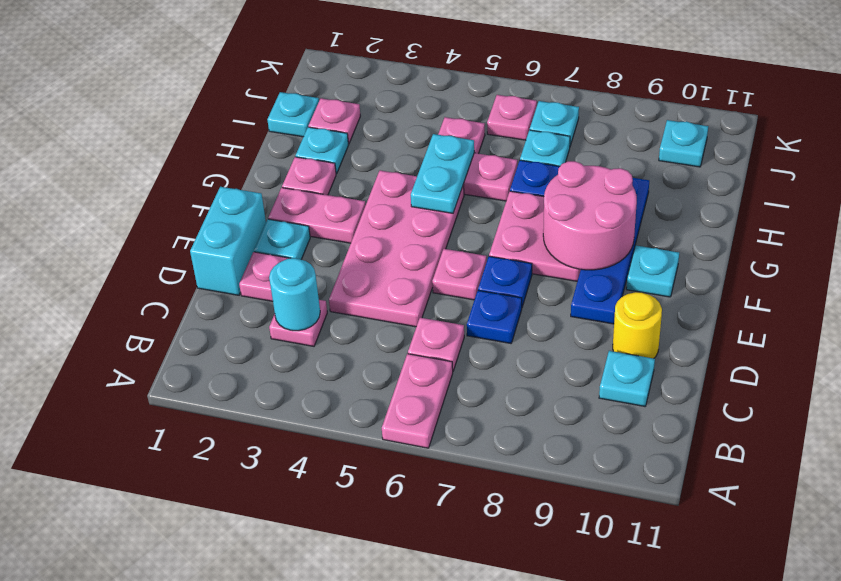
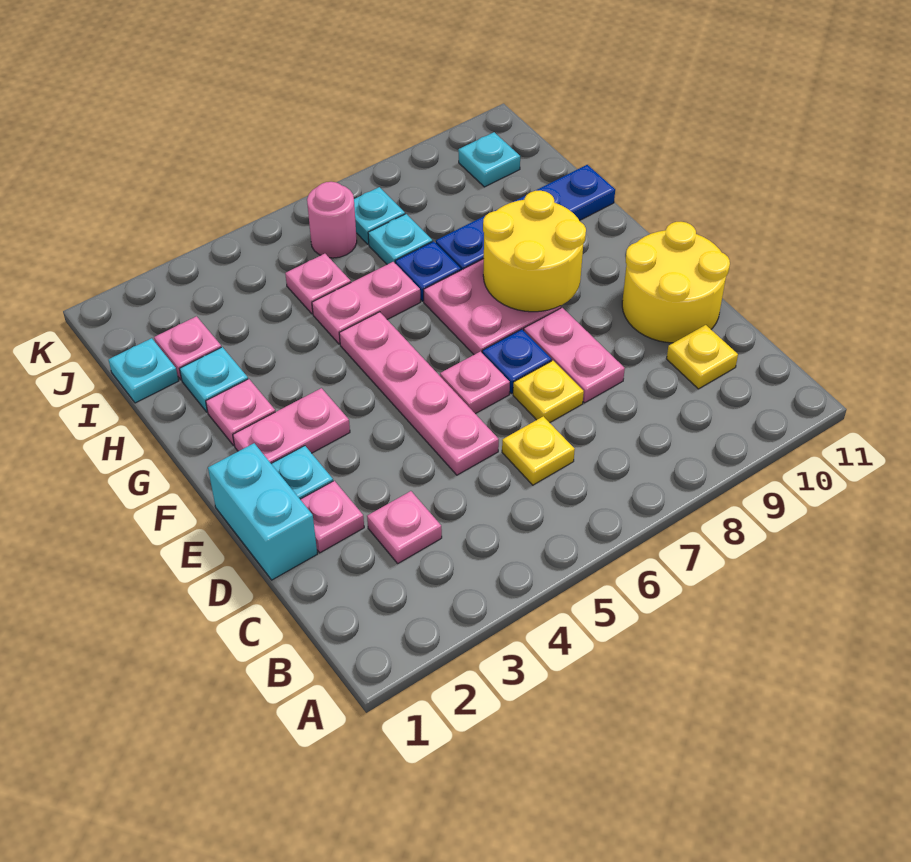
pink plate A6:B6 level 1 -> pink plate D8:E8 level 1
cyan round brick C3 level 2 -> none
pink plate C6 level 1 -> yellow plate C6 level 1
cyan plate C10 level 1 -> yellow plate C10 level 1
pink plate D4:G5 level 1 -> pink plate D5:G5 level 1
blue plate D7 level 1 -> yellow plate D7 level 1
yellow round brick D10 level 1 -> yellow round brick D10:E11 level 1
blue plate E9:H9 level 1 -> blue plate H8:H11 level 1
pink round brick F8:G9 level 2 -> yellow round brick F8:G9 level 2
cyan plate F10 level 1 -> none
cyan plate G5:H5 level 2 -> none
pink plate J6 level 1 -> pink round brick J6 level 1

